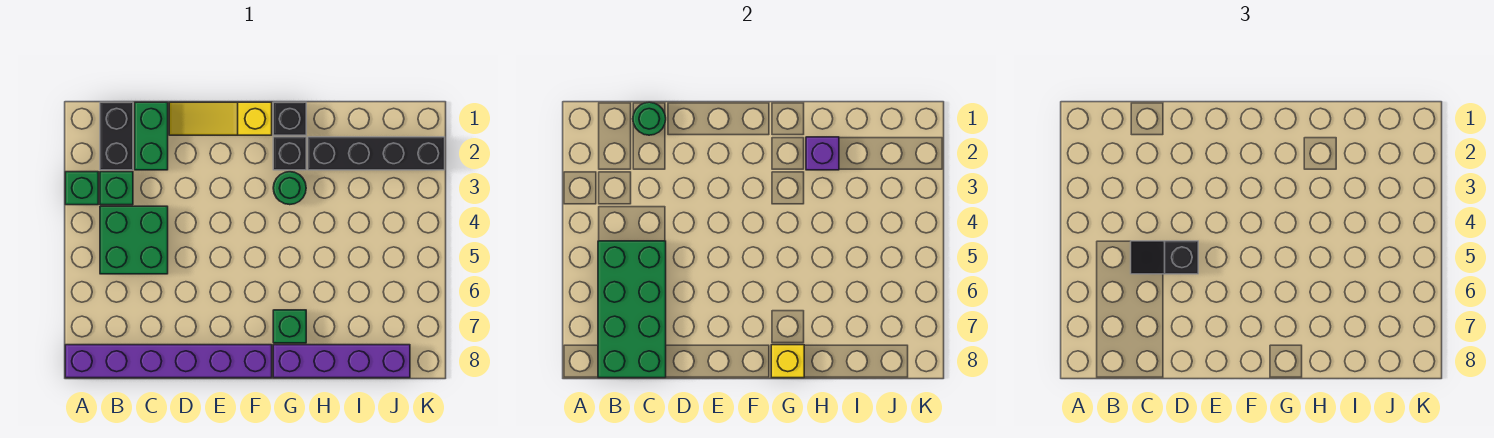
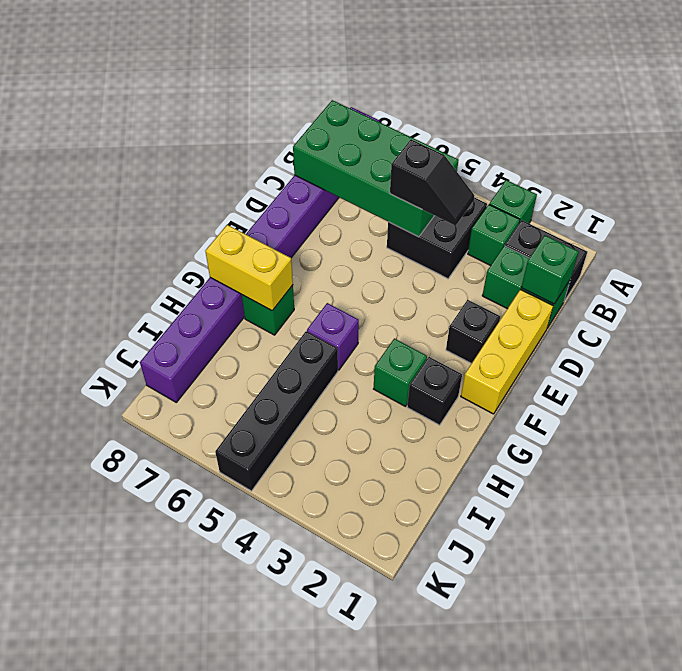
green brick B4:C5 level 1 -> black brick B4:C5 level 1
green round brick C1 level 2 -> green brick C1 level 2
black slope C5:D5 level 3 top D -> black slope C4:C5 level 3 top 5
yellow slope D1:F1 level 1 top F -> yellow brick D1:F1 level 1
black brick G1 level 1 -> black brick E2 level 1
green round brick G3 level 1 -> green brick G3 level 1
yellow brick G8 level 2 -> yellow brick G7:G8 level 2
black brick H2:K2 level 1 -> black brick H5:K5 level 1
purple brick H2 level 2 -> purple brick G5 level 1

